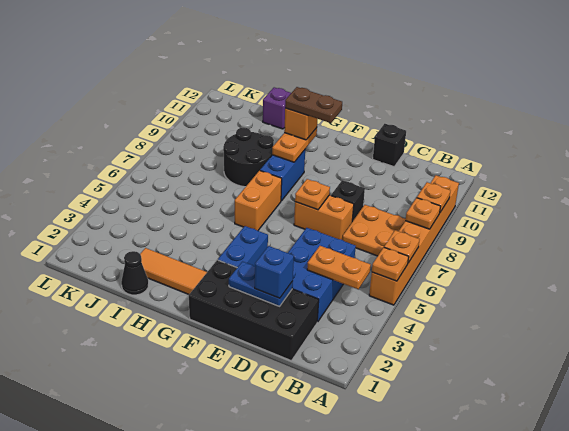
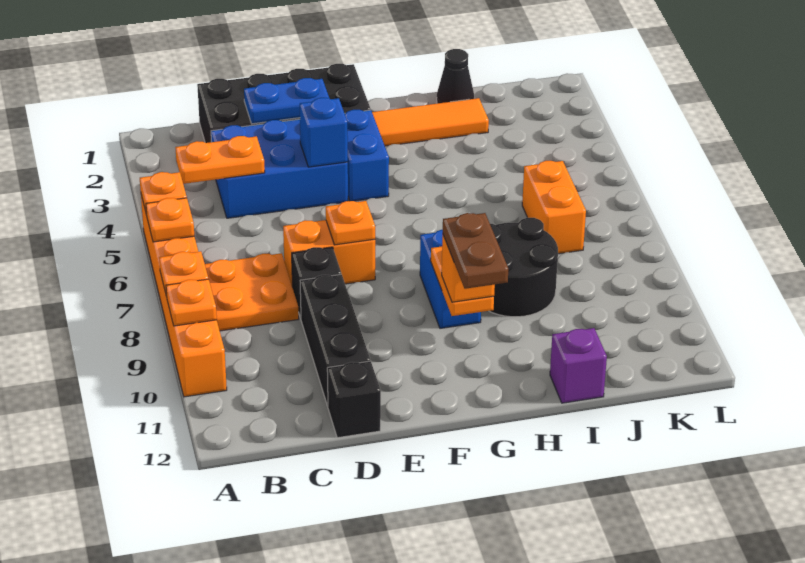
blue brick C3:D5 level 1 -> blue brick C3:E4 level 1
blue brick D2 level 3 -> blue brick E4 level 2
none -> black brick D9:D11 level 1
brown plate F10:G10 level 4 -> brown plate G10:G11 level 4
orange brick G6:G7 level 1 -> orange brick J6:J7 level 1

